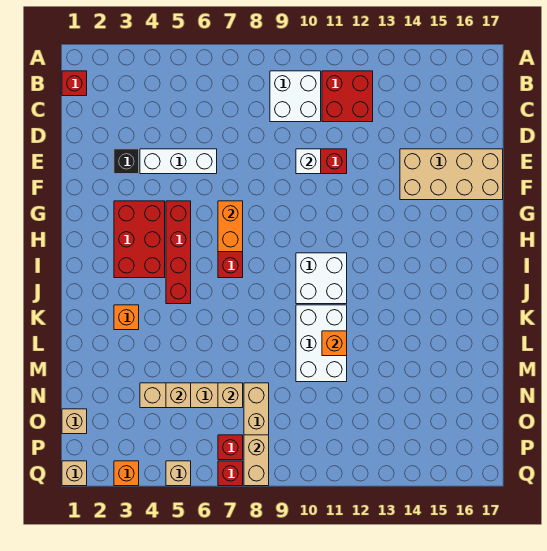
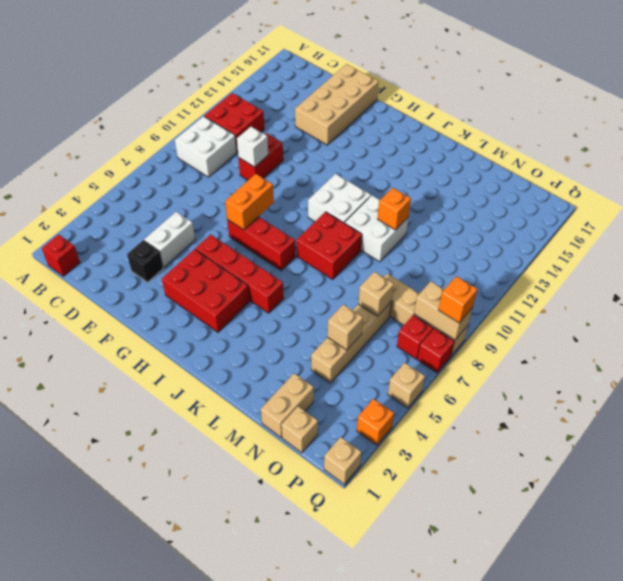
white brick E4:E6 level 1 -> white brick E4:E5 level 1
orange brick G7:H7 level 2 -> orange brick G7:G8 level 2
none -> red brick J8:K9 level 1
orange brick K3 level 1 -> orange brick Q8 level 3
white brick K10:M11 level 1 -> white brick K10:L11 level 1
none -> tan brick N1:N2 level 1

